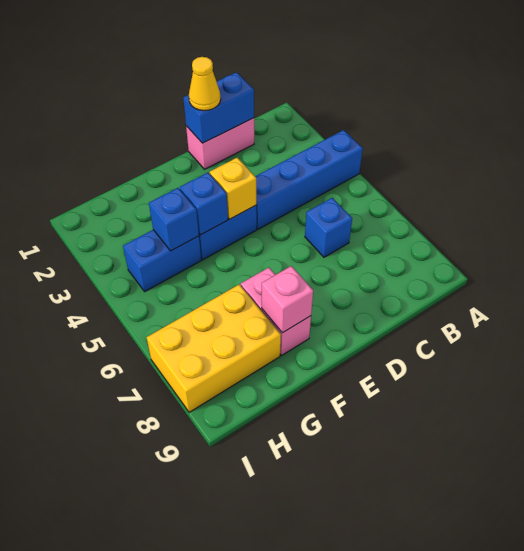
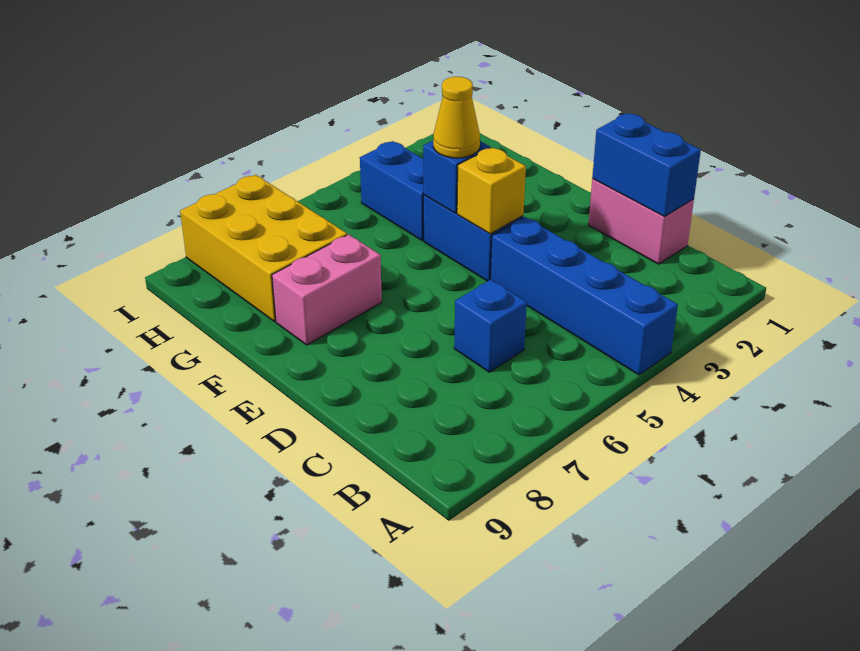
yellow cone D1 level 3 -> yellow cone F4 level 3
pink brick F8 level 2 -> none
blue brick G4 level 2 -> none

